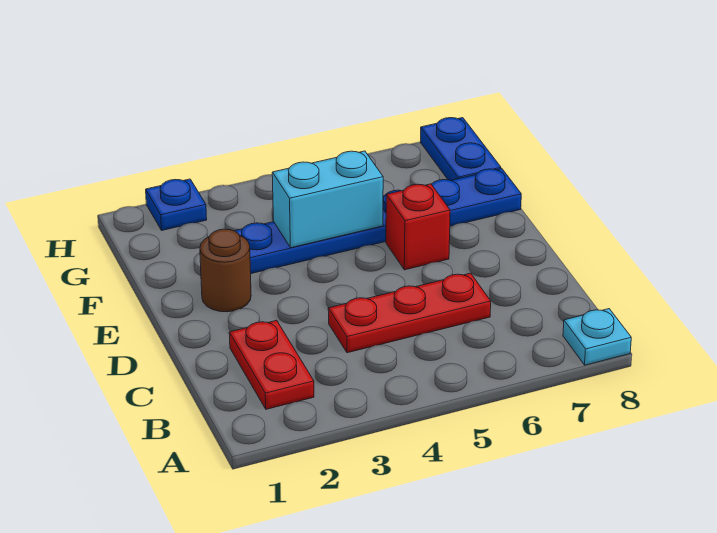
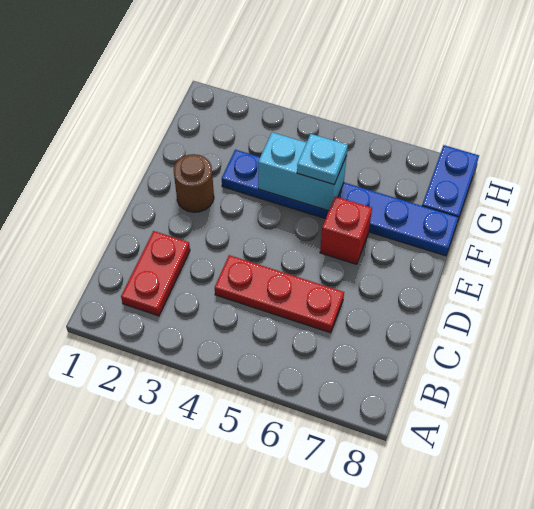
cyan plate A8 level 1 -> cyan plate F5 level 3
blue plate H2 level 1 -> none

